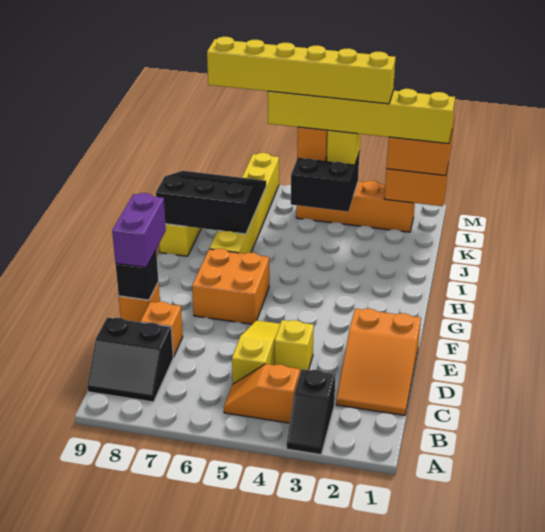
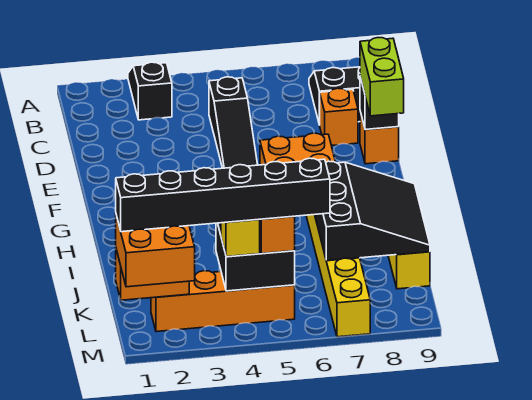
orange slope B4:B5 level 1 top 4 -> none
orange slope C1:E2 level 1 top E -> none
yellow slope C5:E5 level 1 top C -> black slope C5:E5 level 1 top C
yellow brick D4 level 1 -> none
purple brick E9:F9 level 3 -> lime brick E9:F9 level 3
black slope I7:K9 level 2 top I -> black slope I7:K9 level 2 top 7
yellow brick L1:L6 level 4 -> black brick L1:L6 level 4
yellow brick L3:L8 level 5 -> none

